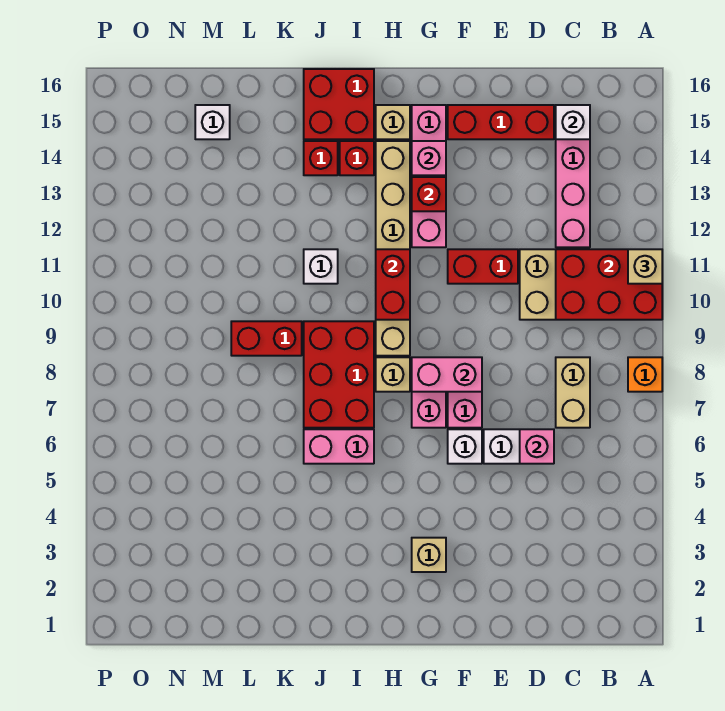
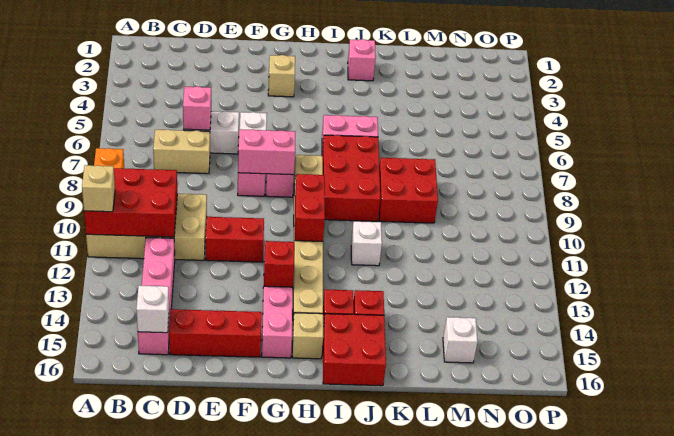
tan brick C7:C8 level 1 -> tan brick C7:D7 level 1
pink brick G14 level 2 -> pink brick J2 level 1
red brick K9:L9 level 1 -> red brick K8:L9 level 1

